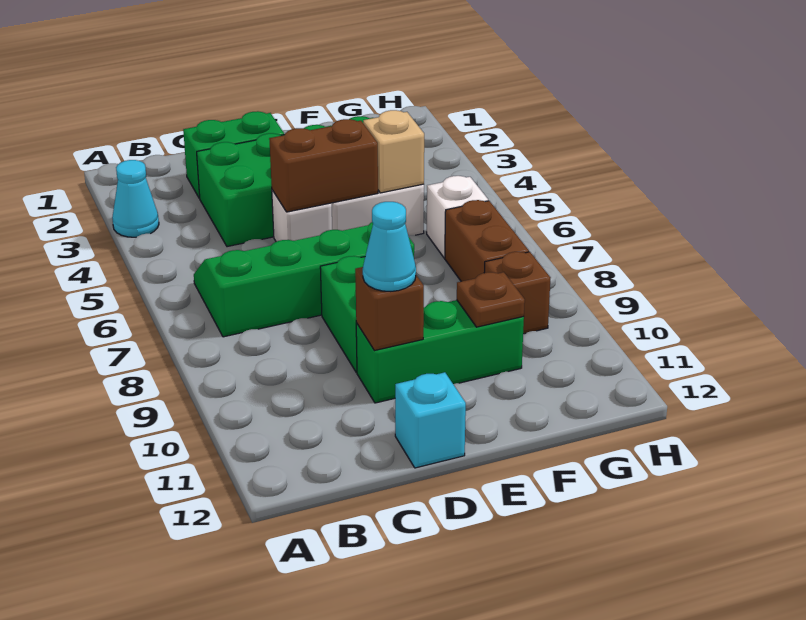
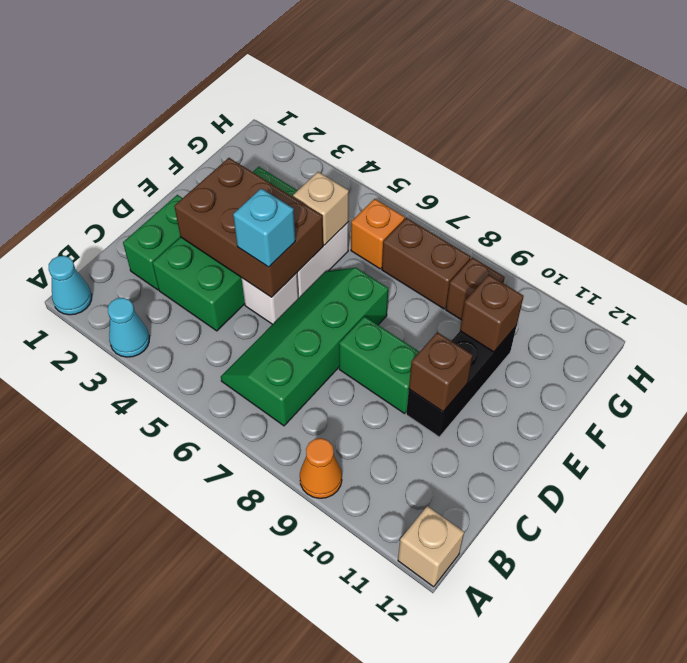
none -> orange cone A9 level 1
none -> tan brick A12 level 1
brown brick D5:E5 level 2 -> brown brick D3:E5 level 2
green brick D10:F10 level 1 -> black brick D10:F10 level 1
cyan cone D10 level 3 -> cyan cone A1 level 1
cyan brick D12 level 1 -> cyan brick D5 level 3
brown plate F10 level 2 -> brown brick F10 level 2
white brick G6 level 1 -> orange brick G6 level 1

